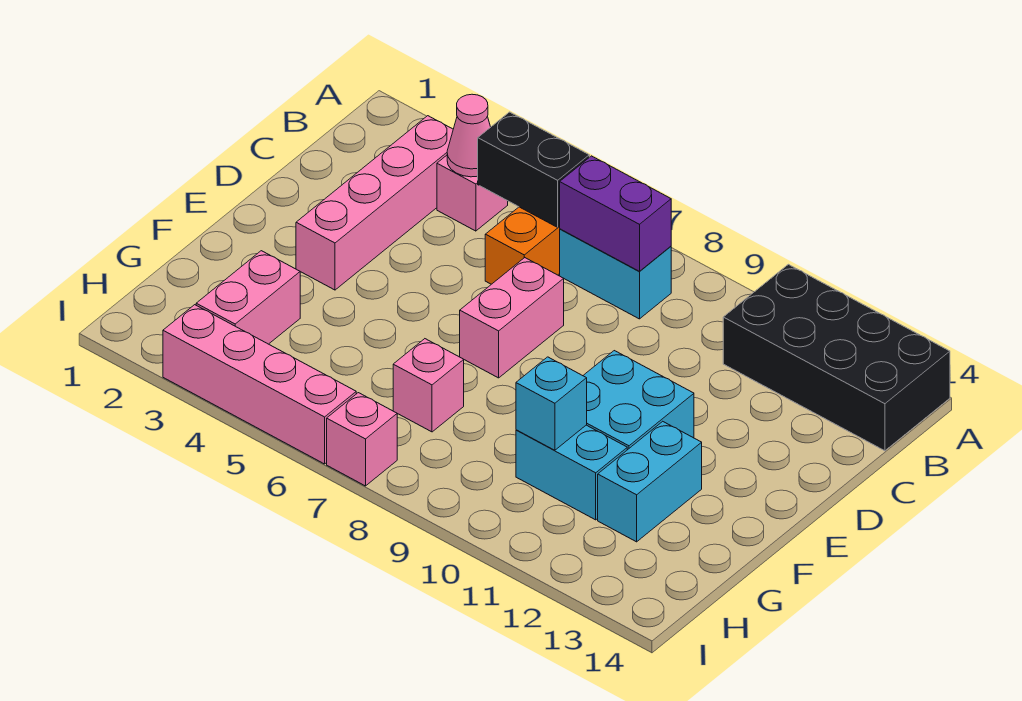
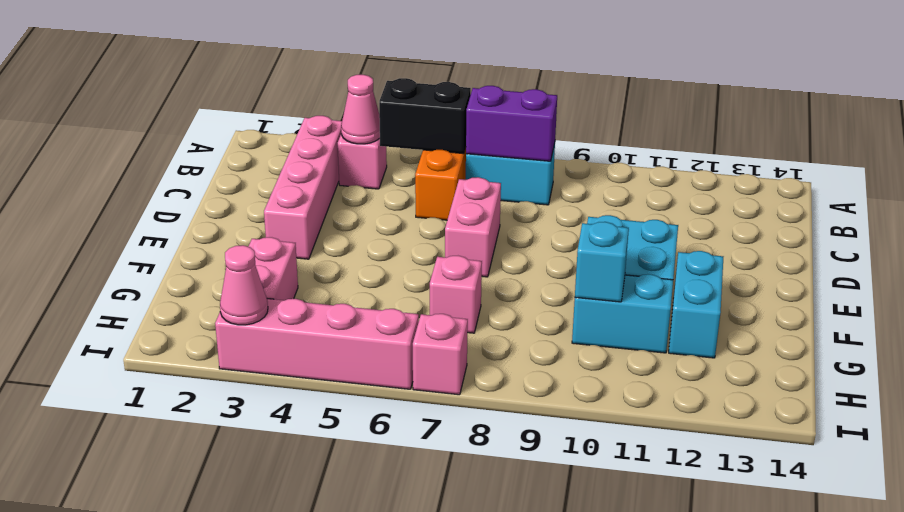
black brick A11:B14 level 1 -> none
none -> pink cone I3 level 2

